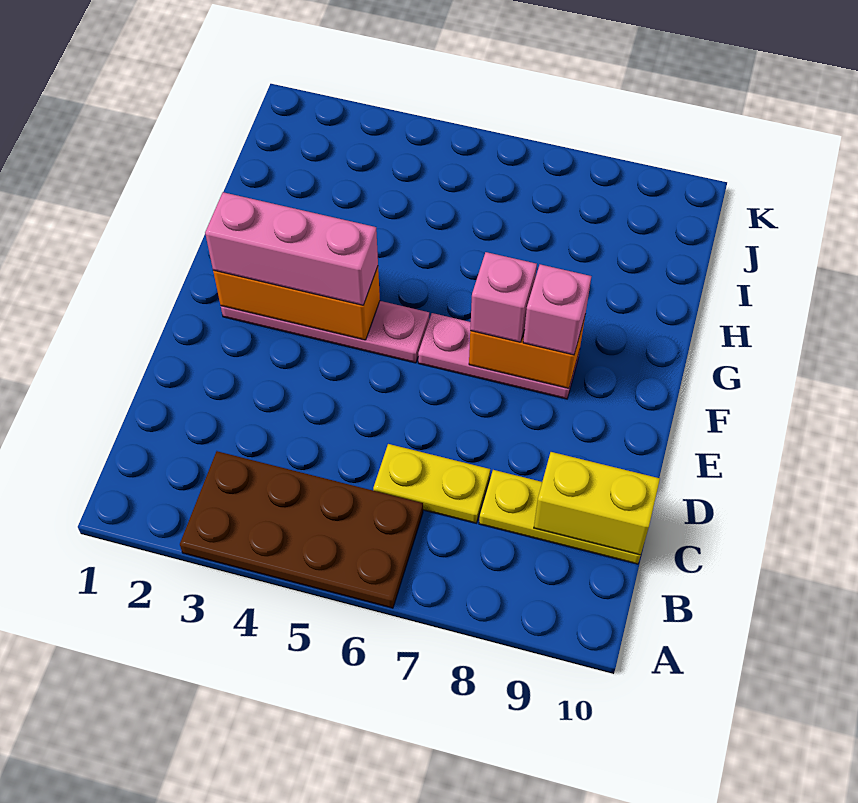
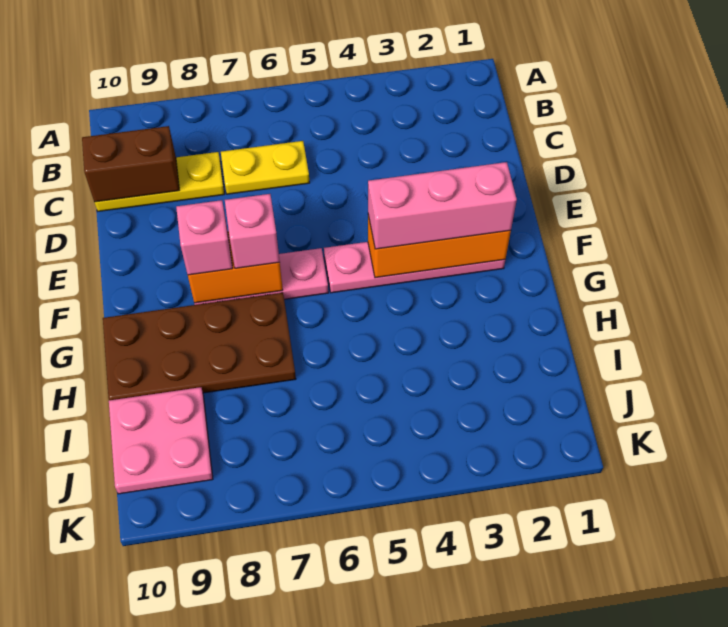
brown plate A3:B6 level 1 -> brown plate G7:H10 level 1
yellow brick C9:C10 level 2 -> brown brick C9:C10 level 2
none -> pink plate I9:J10 level 1

